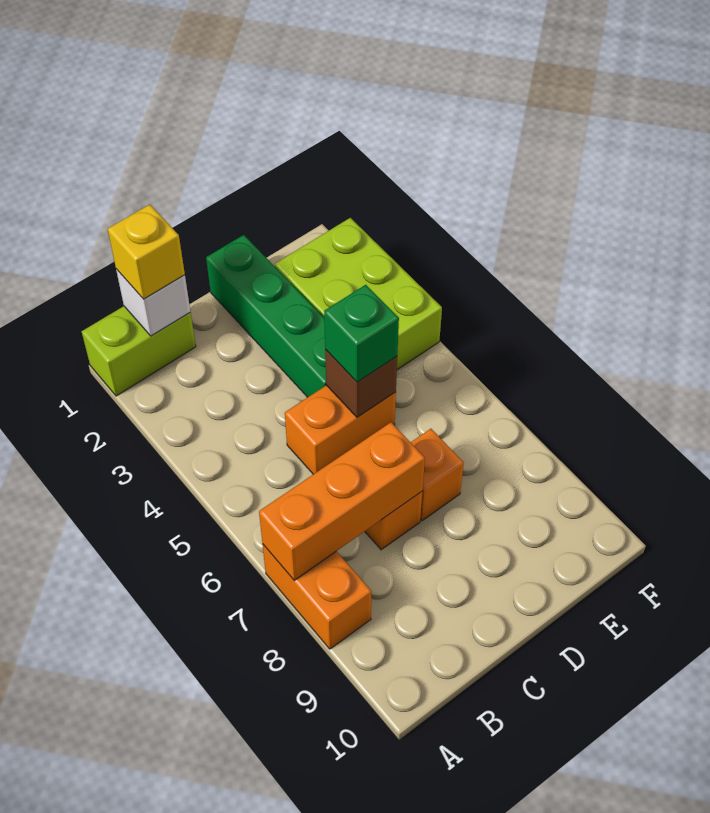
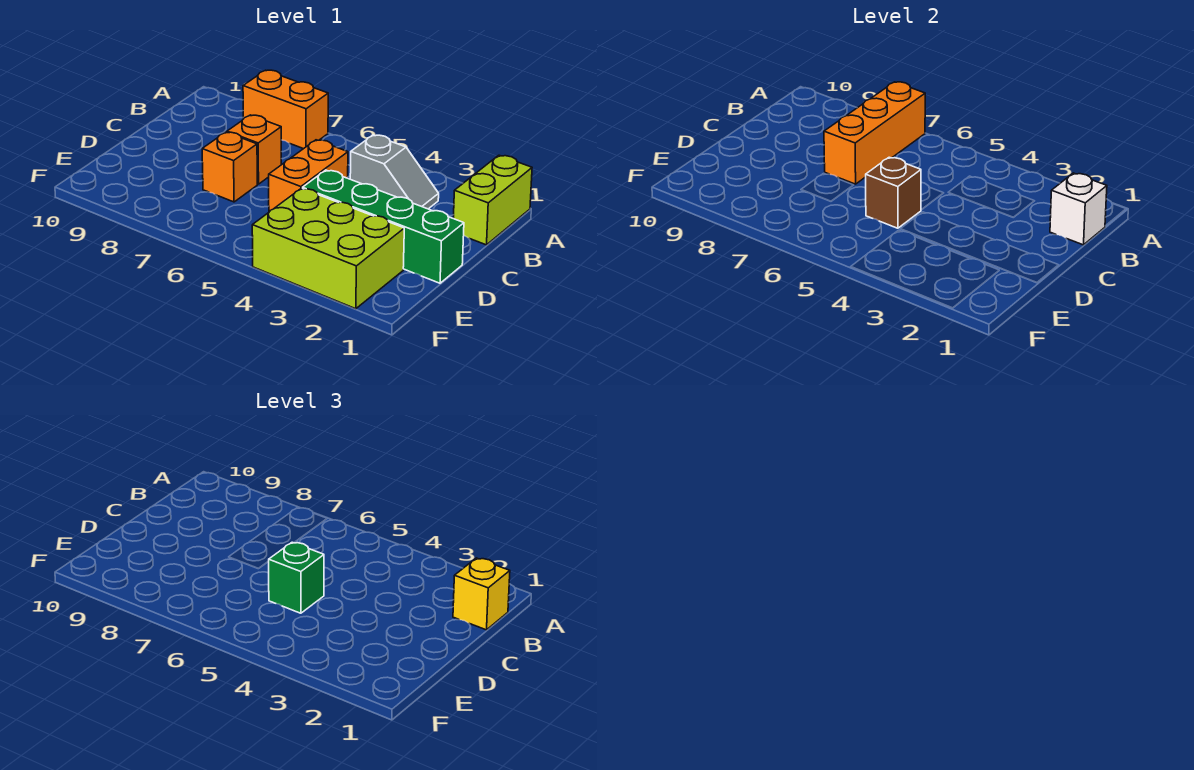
none -> grey slope B3:B4 level 1 top 4

